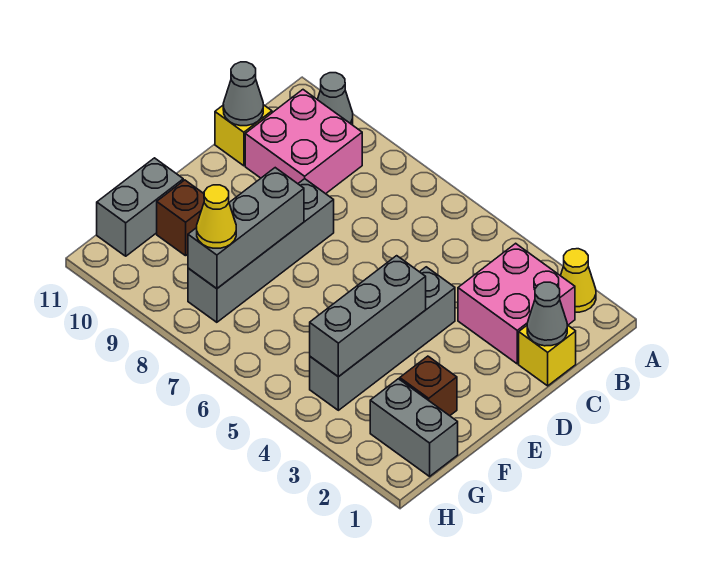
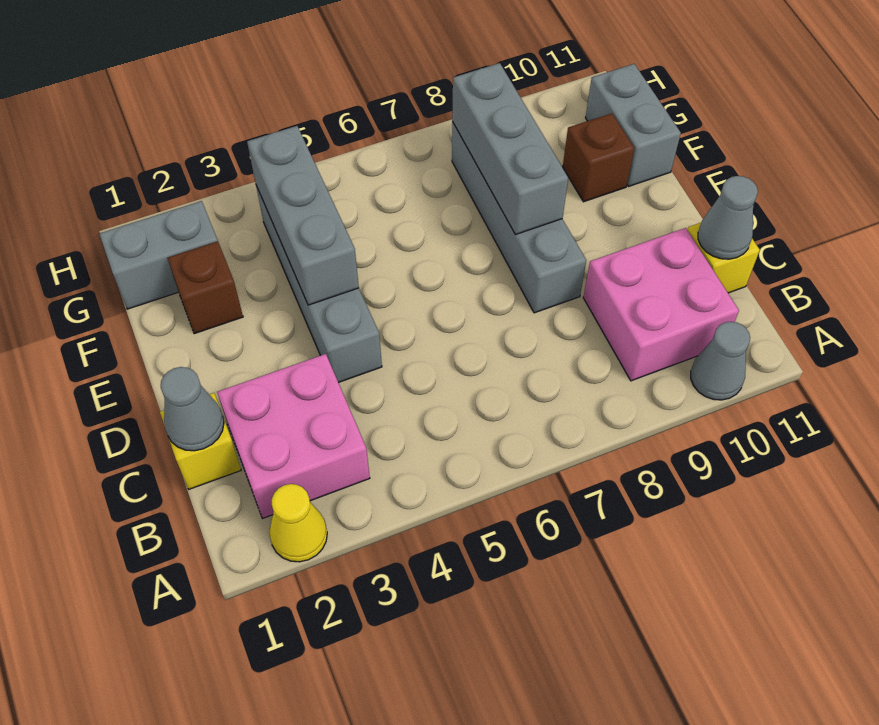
yellow cone G8 level 3 -> none

